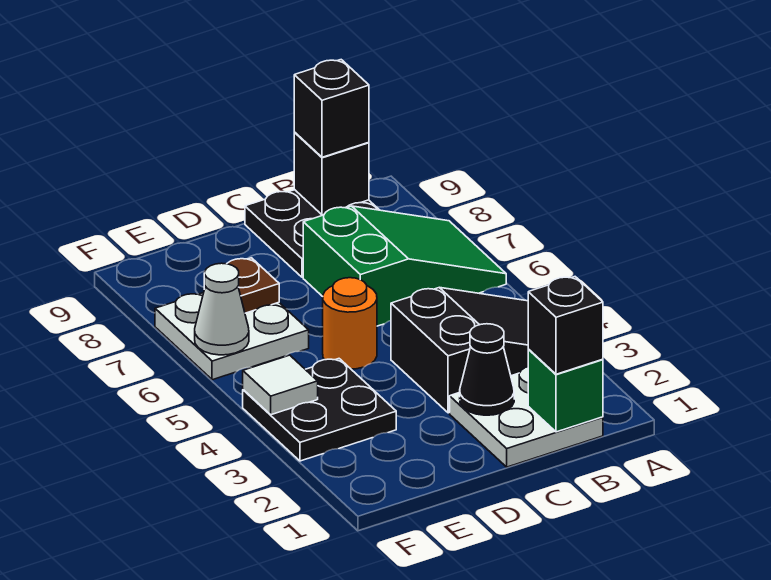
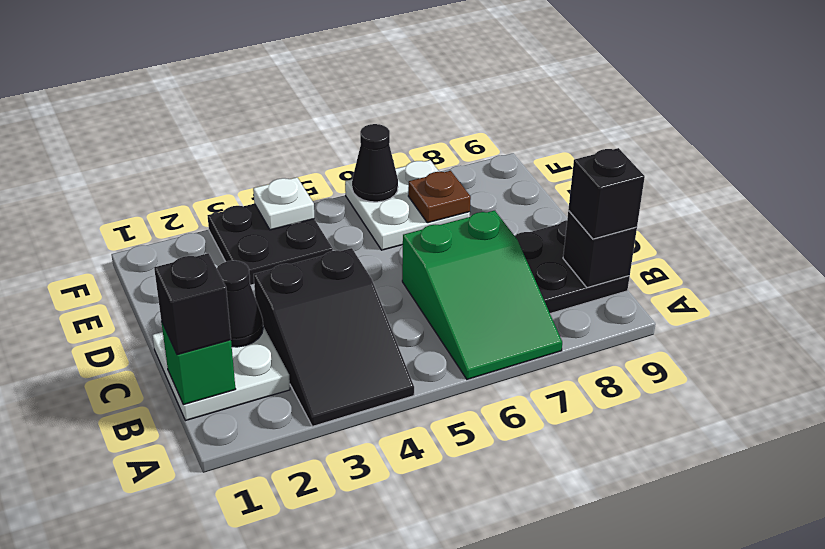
orange round brick D5 level 1 -> none
white tile F4 level 2 -> white plate F4 level 2
white cone F6 level 2 -> black cone F6 level 2

